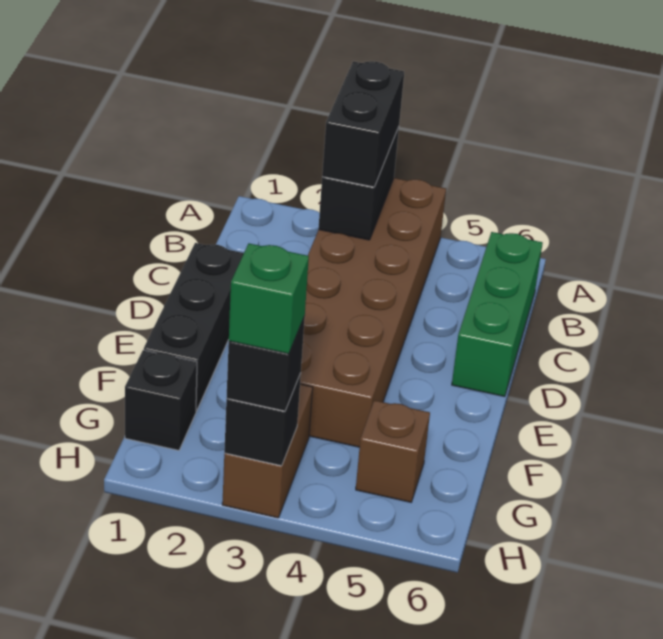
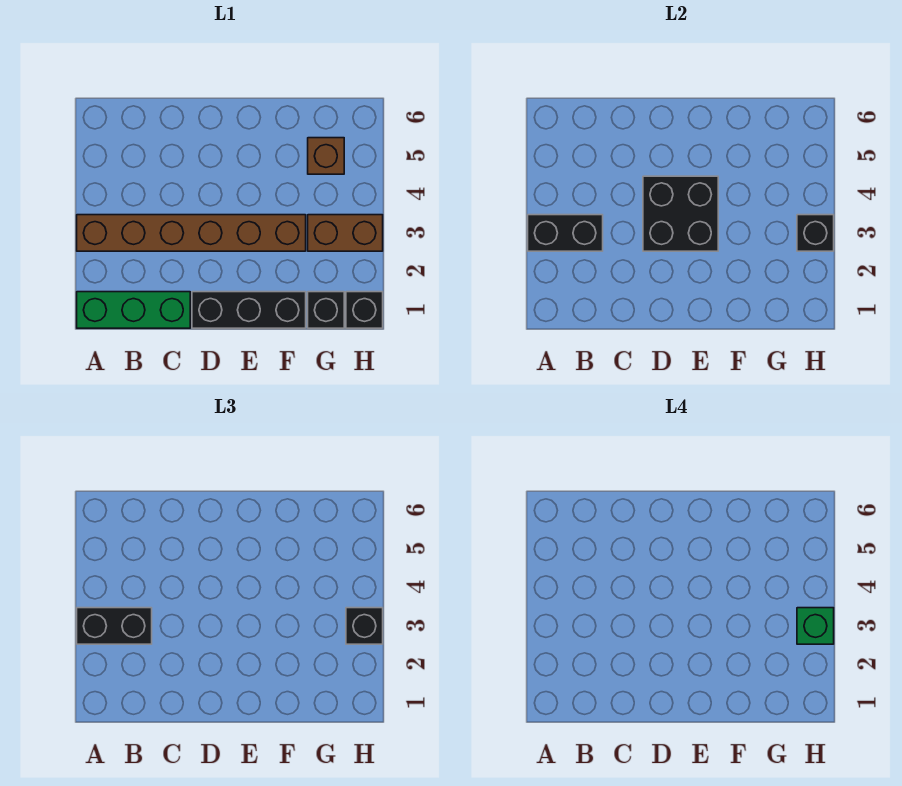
brown brick A3:F4 level 1 -> brown brick A3:F3 level 1
green brick B6:D6 level 1 -> green brick A1:C1 level 1
none -> black brick D3:E4 level 2
none -> black brick H1 level 1

